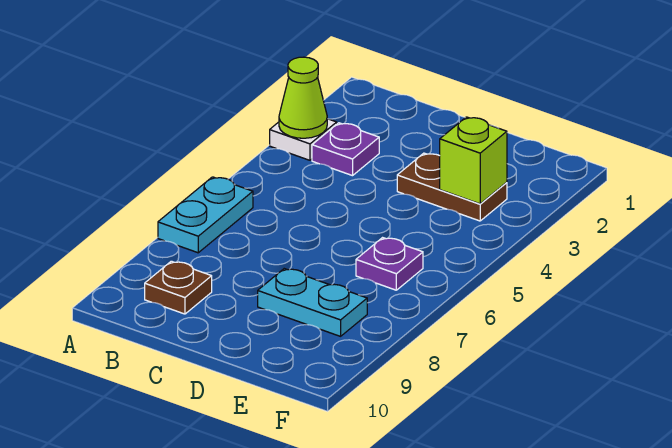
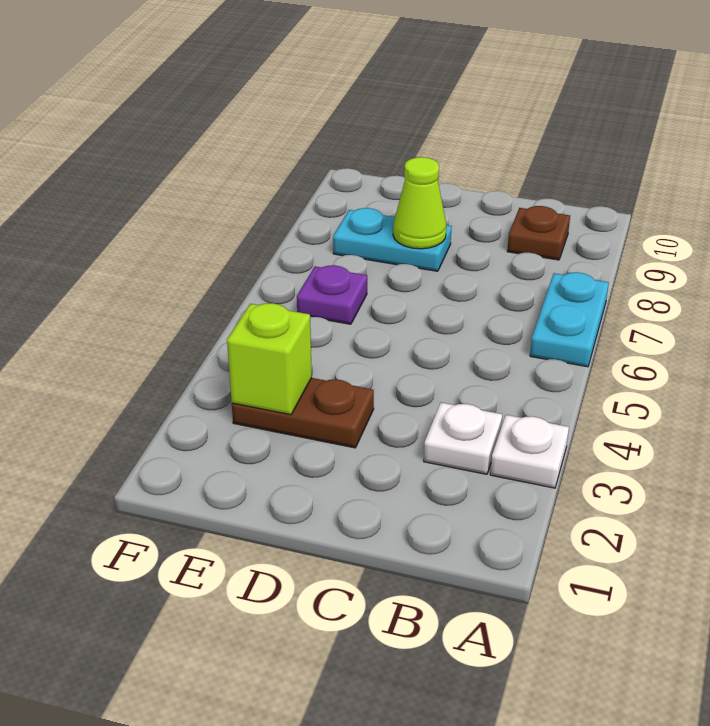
lime cone A3 level 2 -> lime cone D8 level 2
purple plate B3 level 1 -> white plate B3 level 1

